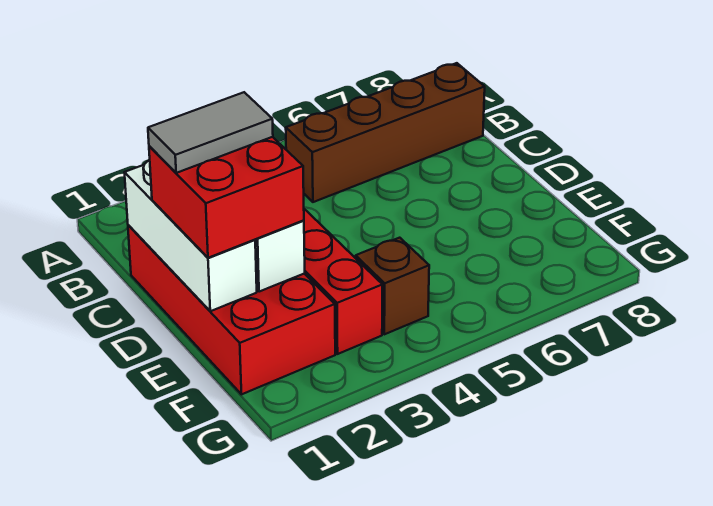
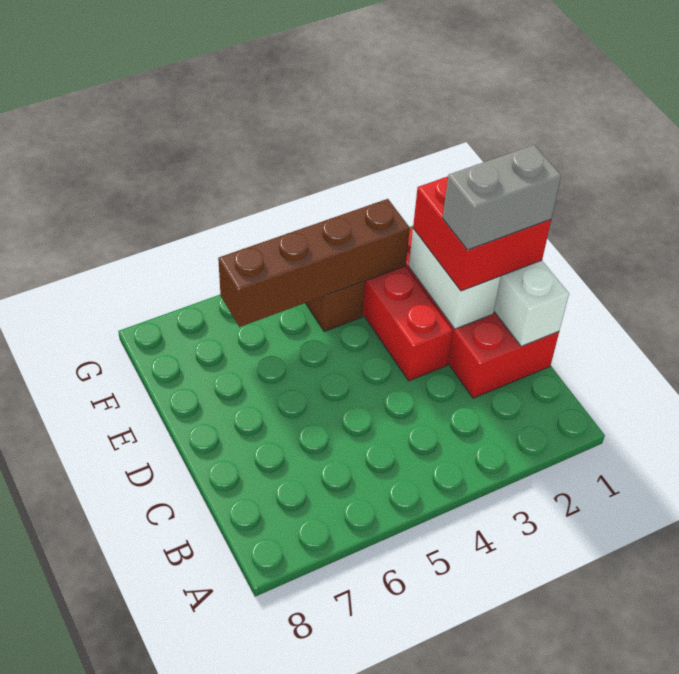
brown brick B5:B8 level 1 -> brown brick F3:F6 level 2
grey tile D1:D2 level 4 -> grey brick D1:D2 level 4

